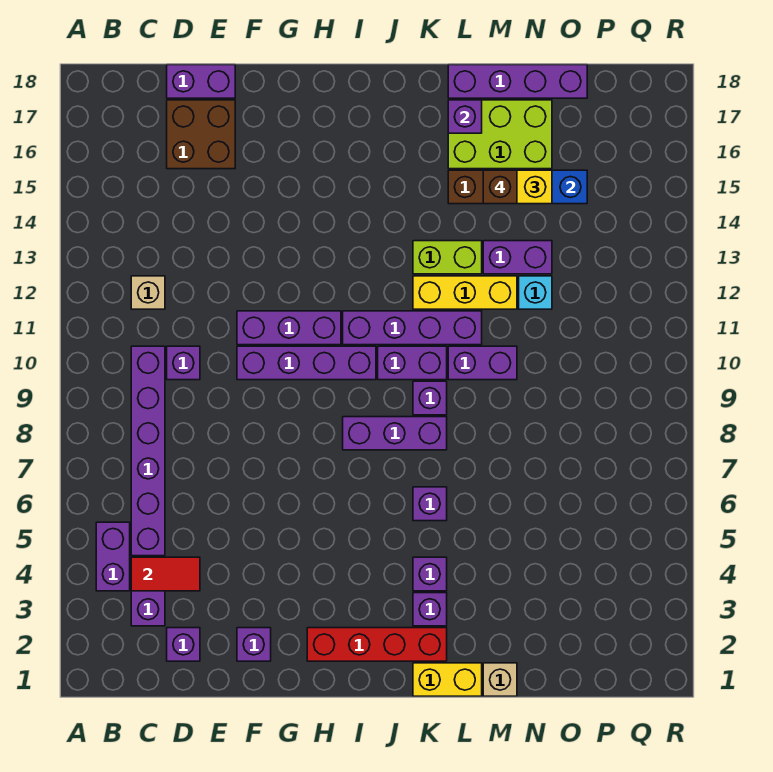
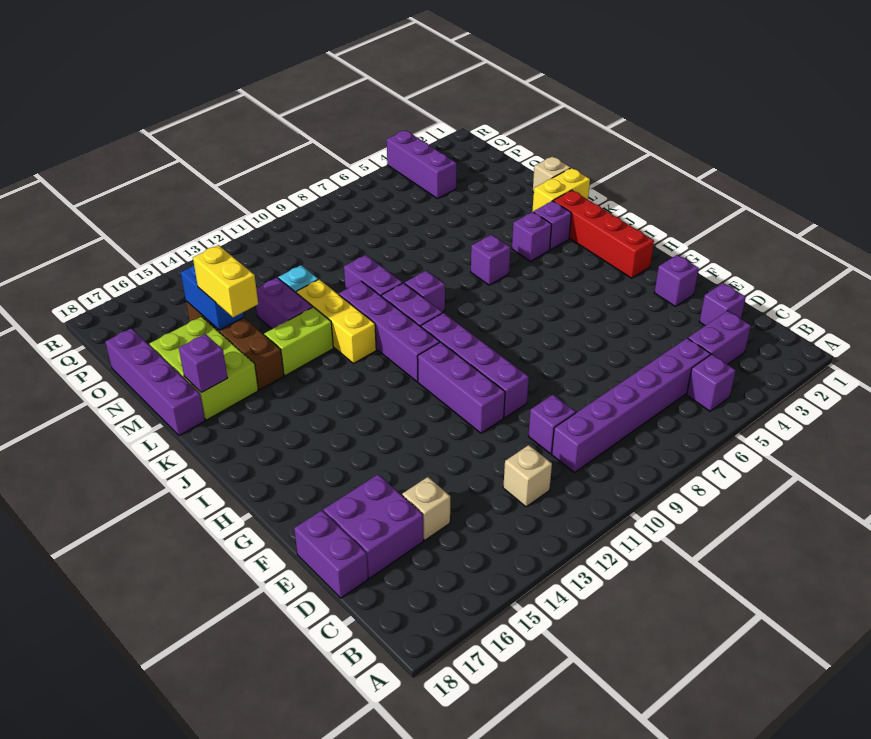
purple brick B4:B5 level 1 -> purple brick B5 level 1
red tile C4:D4 level 2 -> none
none -> tan brick D15 level 1
brown brick D16:E17 level 1 -> purple brick D16:E17 level 1
purple brick I8:K8 level 1 -> purple brick P4:R4 level 1
yellow brick K1:L1 level 1 -> yellow brick L1:L2 level 1
lime brick K13:L13 level 1 -> lime brick L13:L14 level 1
brown brick M15 level 4 -> none

